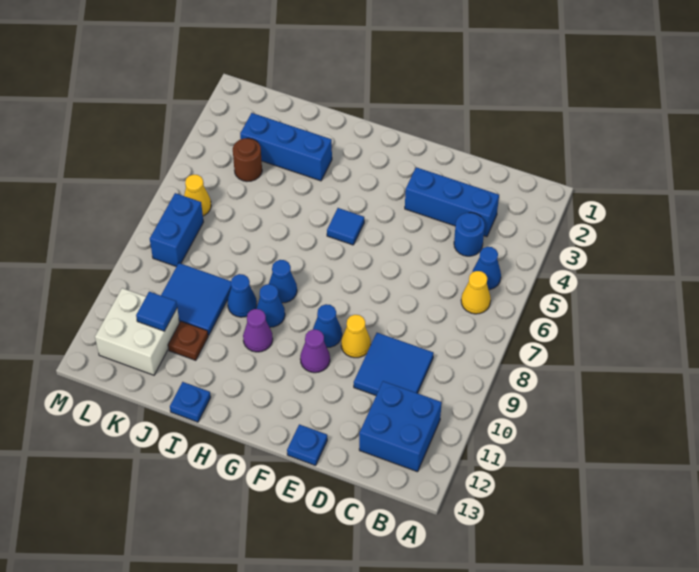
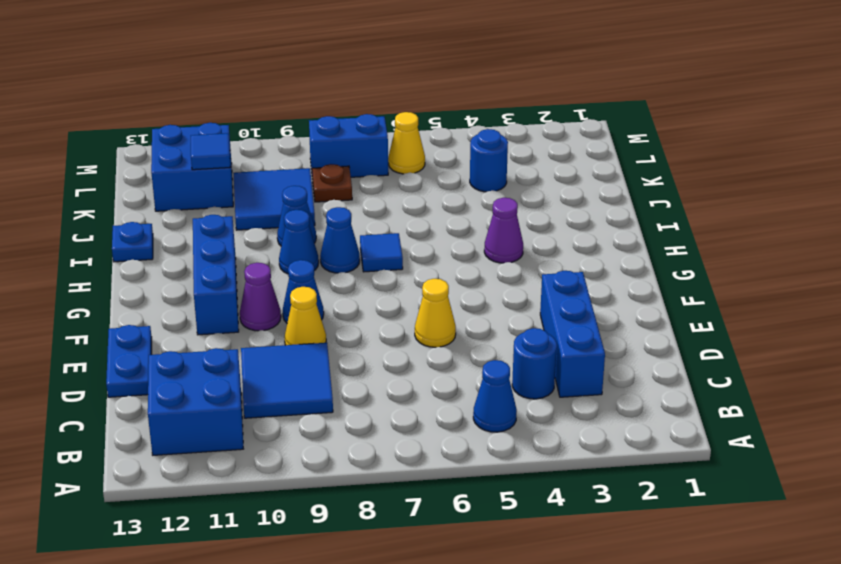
yellow cone B6 level 1 -> yellow cone E6 level 1
blue plate E13 level 1 -> blue plate D13:E13 level 1
blue tile G5 level 1 -> blue tile H7 level 1
purple cone H10 level 1 -> purple cone H4 level 1
blue brick I3:K3 level 1 -> blue brick F11:H11 level 1
brown plate J11 level 1 -> brown plate K8 level 1
brown round brick K4 level 1 -> blue round brick K4 level 1
white brick K11:L12 level 1 -> blue brick K11:L12 level 1

